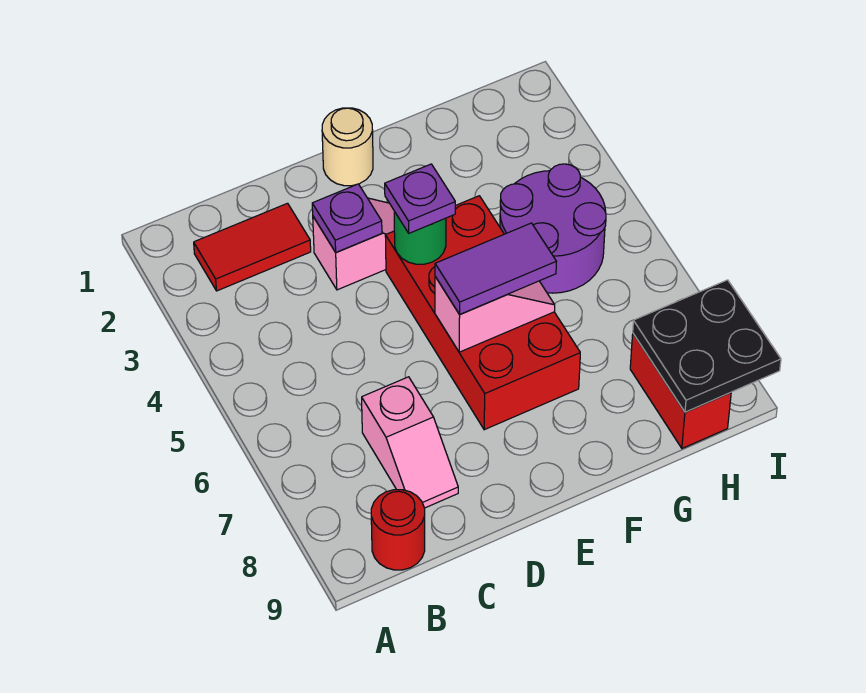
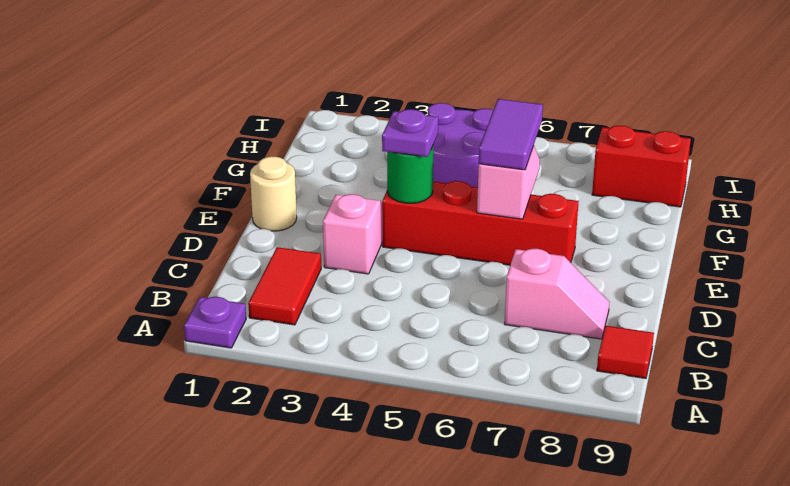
red round brick B9 level 1 -> red tile B9 level 1
purple plate D3 level 2 -> purple plate A1 level 1
red brick E4:F7 level 1 -> red brick E4:E7 level 1
black plate H8:I9 level 2 -> none

